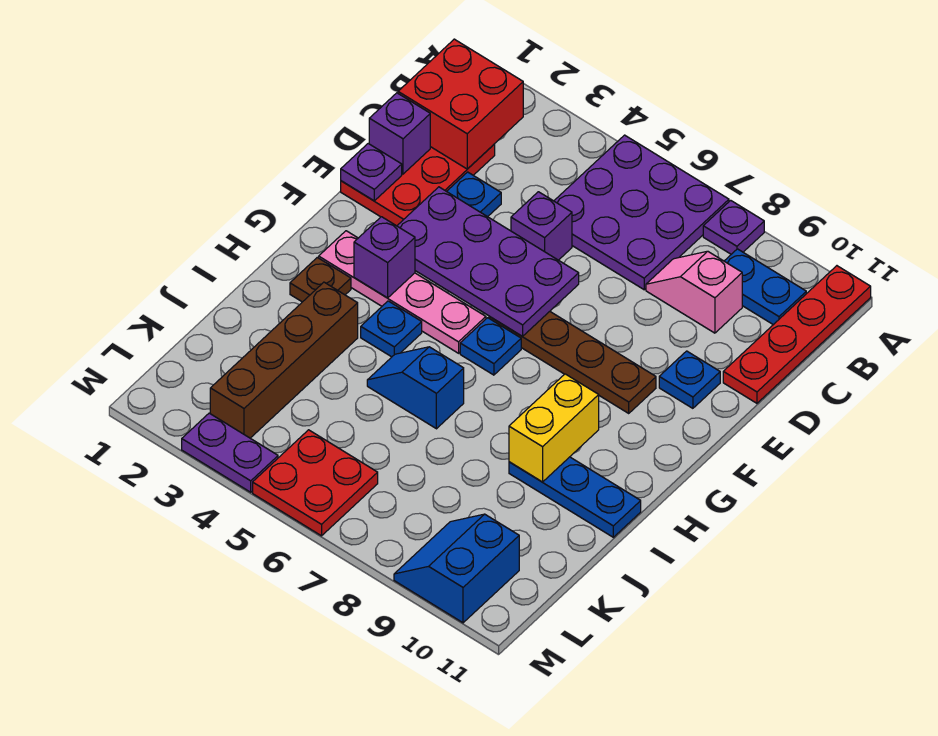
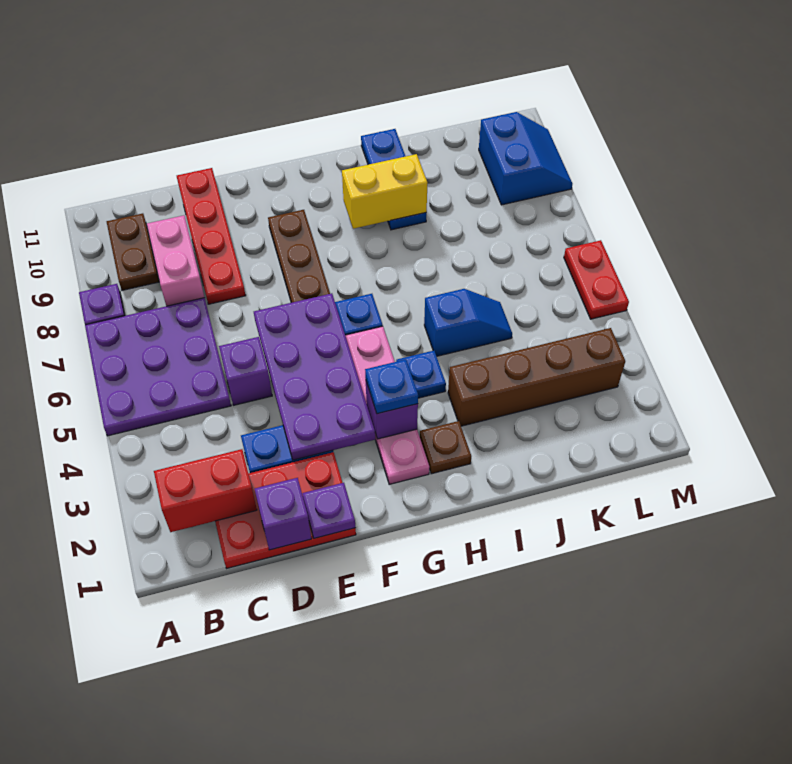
red plate A11:D11 level 1 -> red plate D8:D11 level 1
red brick B1:C2 level 2 -> red brick B2:C2 level 2
blue plate B9:B10 level 1 -> brown plate B9:B10 level 1
pink slope C8:C9 level 1 top 9 -> pink brick C8:C9 level 1
blue plate E10 level 1 -> blue plate G3 level 3
blue slope I5:I6 level 1 top 6 -> blue slope I5:J5 level 1 top I
red plate L5:M6 level 1 -> red plate M5:M6 level 1
blue slope L9:M10 level 1 top 10 -> blue slope L9:M10 level 1 top L
purple plate M3:M4 level 1 -> none

